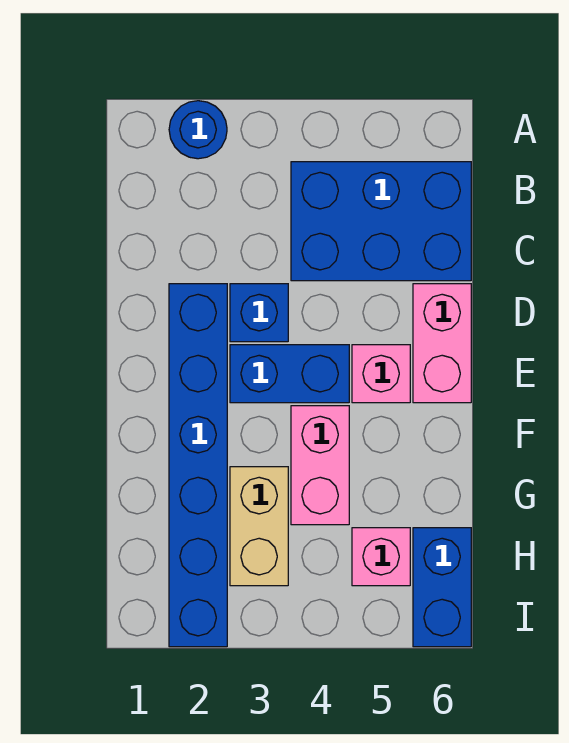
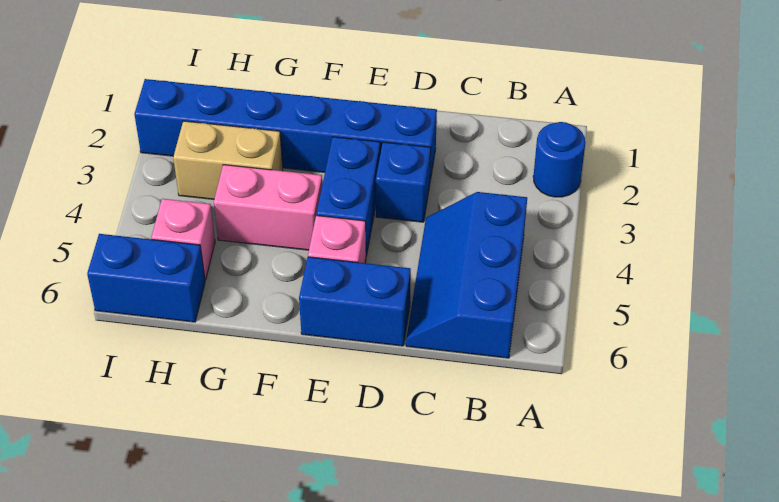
blue brick B4:C6 level 1 -> blue slope B4:C6 level 1 top B
pink brick D6:E6 level 1 -> blue brick D6:E6 level 1

